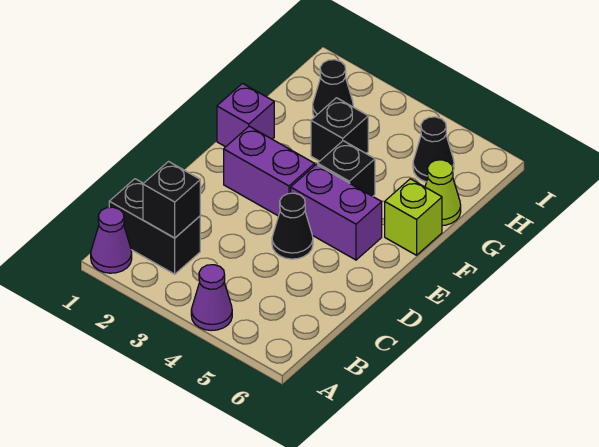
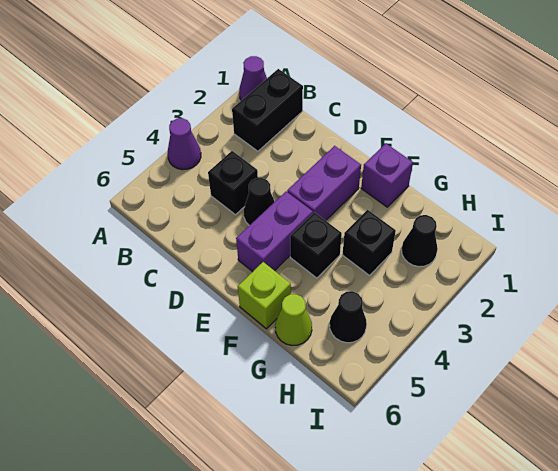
black brick B2 level 2 -> black brick C4 level 1

